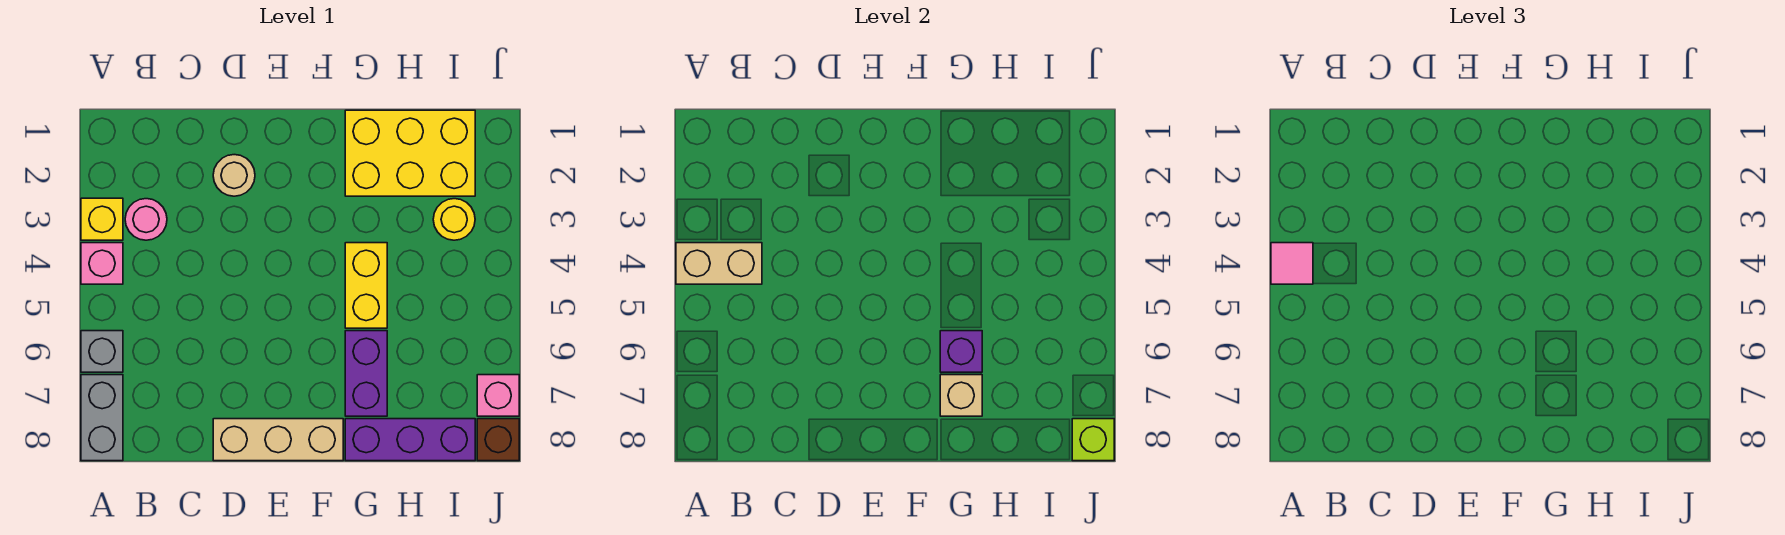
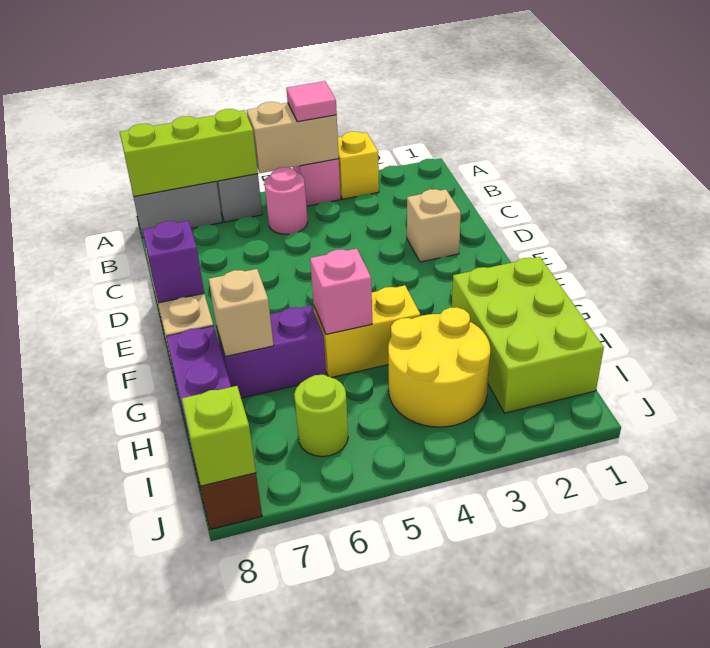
tan brick A4:B4 level 2 -> tan brick A4:A5 level 2
none -> lime brick A6:A8 level 2
pink round brick B3 level 1 -> pink round brick B5 level 1
tan round brick D2 level 1 -> tan brick D2 level 1
yellow brick G1:I2 level 1 -> lime brick G1:I2 level 1
purple brick G6 level 2 -> purple brick E8 level 2
yellow round brick I3 level 1 -> yellow round brick H3:I4 level 1
none -> lime round brick I6 level 1
pink brick J7 level 1 -> pink brick G5 level 2

